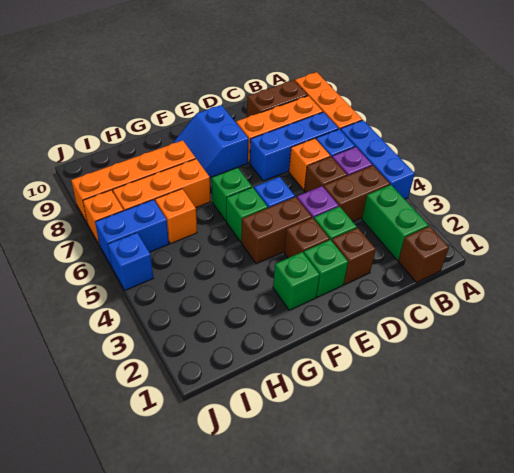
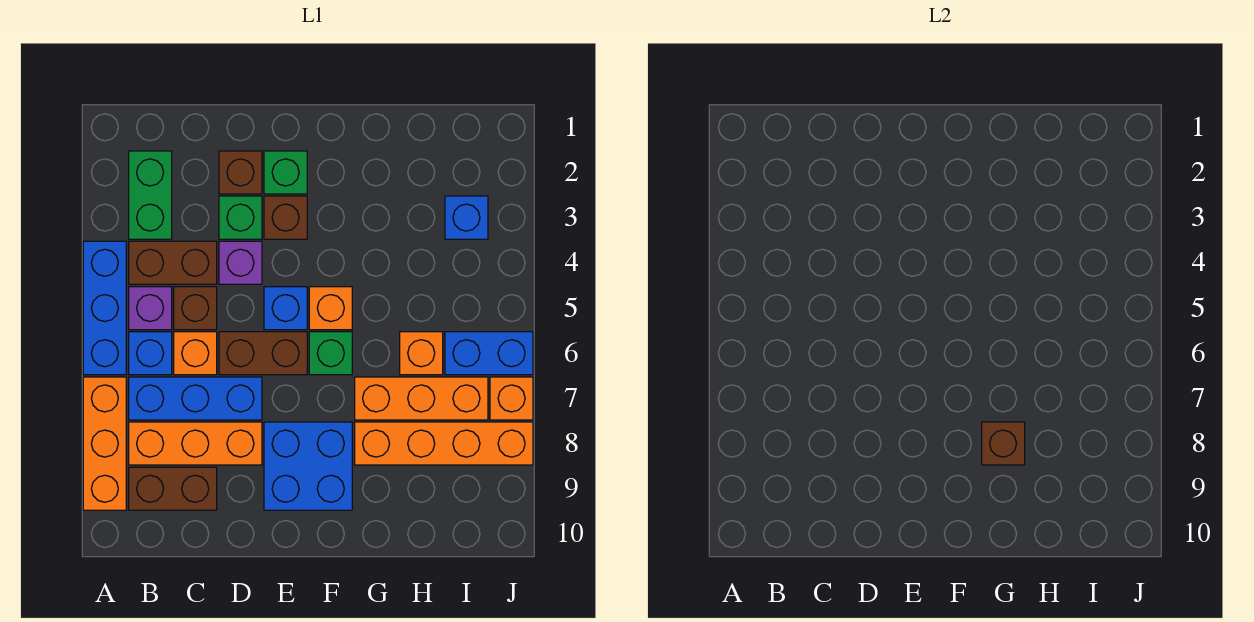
brown brick B1 level 1 -> brown brick G8 level 2
brown brick E4:F4 level 1 -> brown brick D6:E6 level 1
blue slope E8:F9 level 1 top E -> blue brick E8:F9 level 1
green brick F2 level 1 -> none
green brick F5 level 1 -> orange brick F5 level 1
blue brick J5 level 1 -> blue brick I3 level 1

